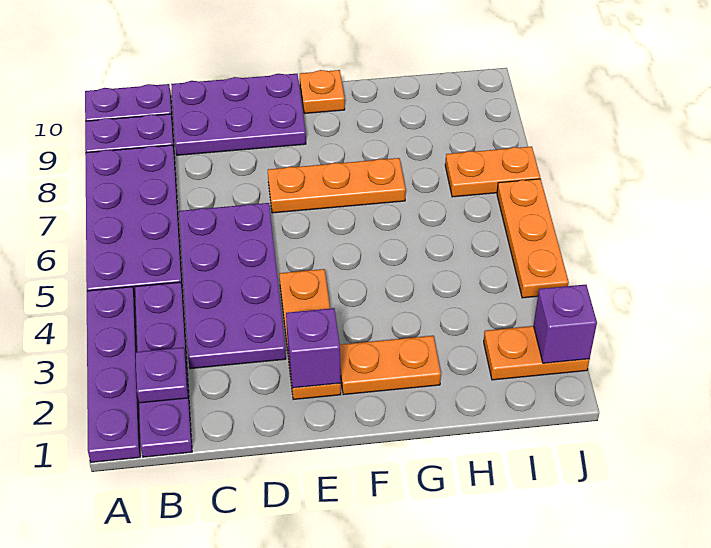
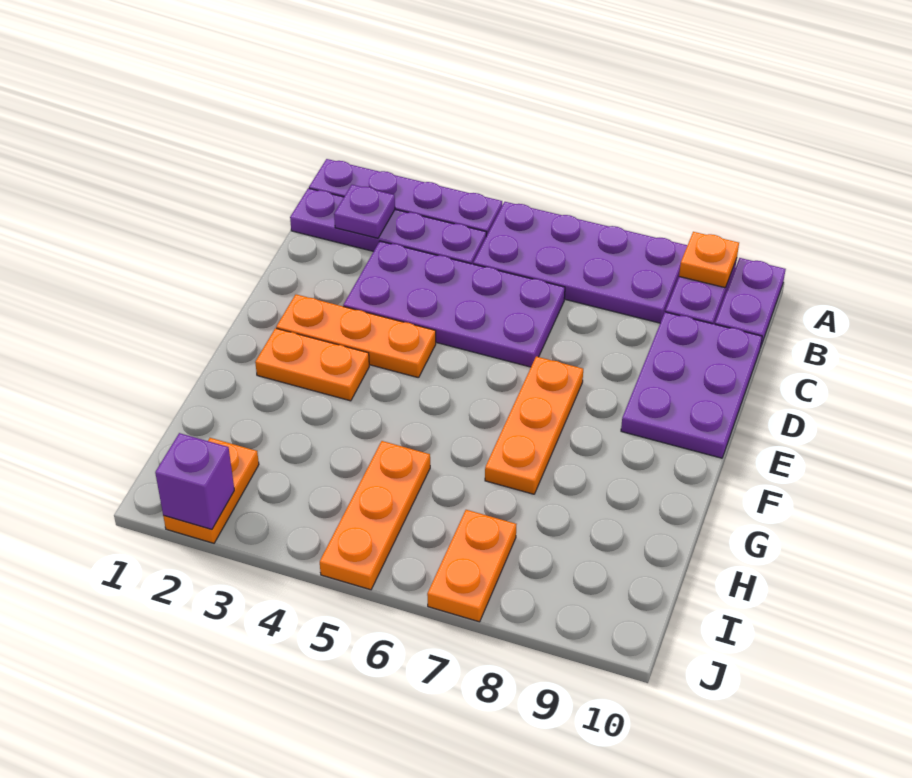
purple brick E2 level 2 -> none
orange plate F2:G2 level 1 -> orange plate F2:F3 level 1
orange plate F10 level 1 -> orange plate A9 level 2
orange plate J4:J6 level 1 -> orange plate H5:J5 level 1

